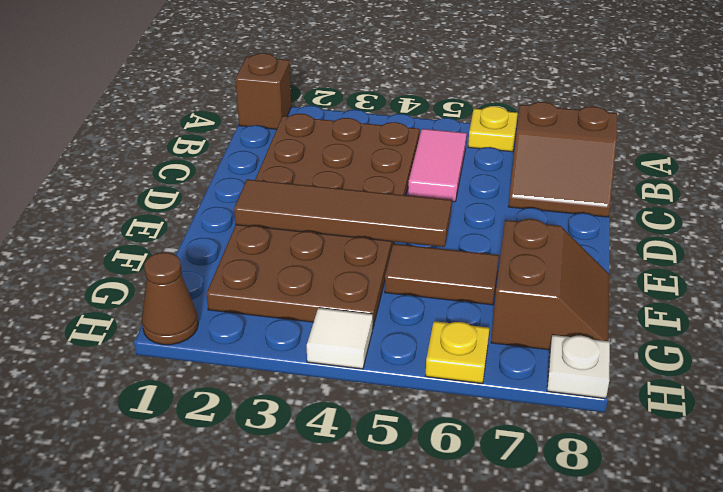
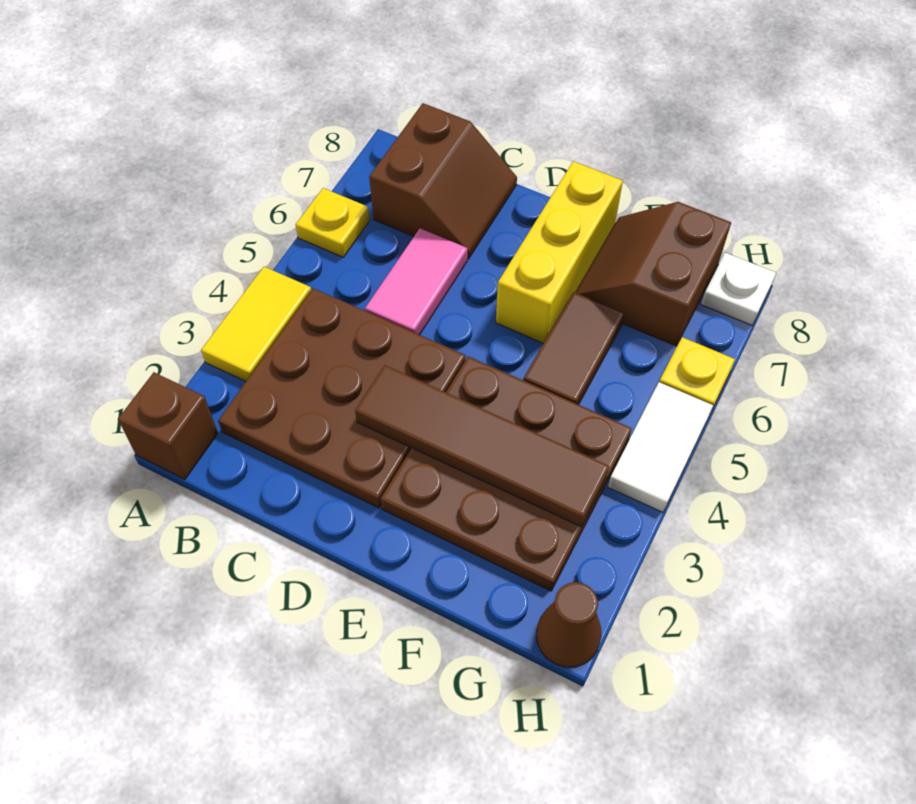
none -> yellow tile A3:A4 level 1
pink tile B5:C5 level 1 -> pink tile C5:C6 level 1
brown tile E2:E5 level 2 -> brown tile D3:G3 level 2
none -> yellow brick E6:E8 level 1
brown slope F7:G8 level 1 top 7 -> brown slope F7:G8 level 1 top G
white tile H4 level 1 -> white tile H4:H5 level 1

